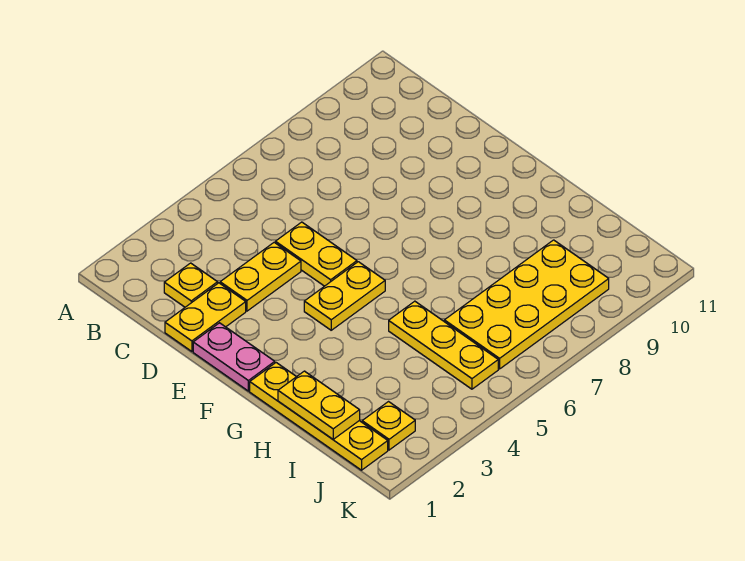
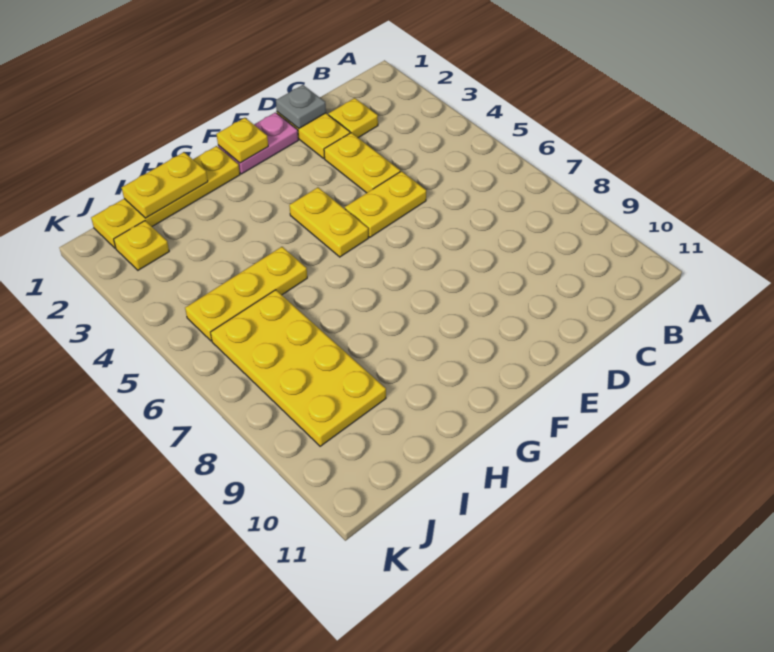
none -> grey plate D1 level 2
none -> yellow plate F1 level 2

